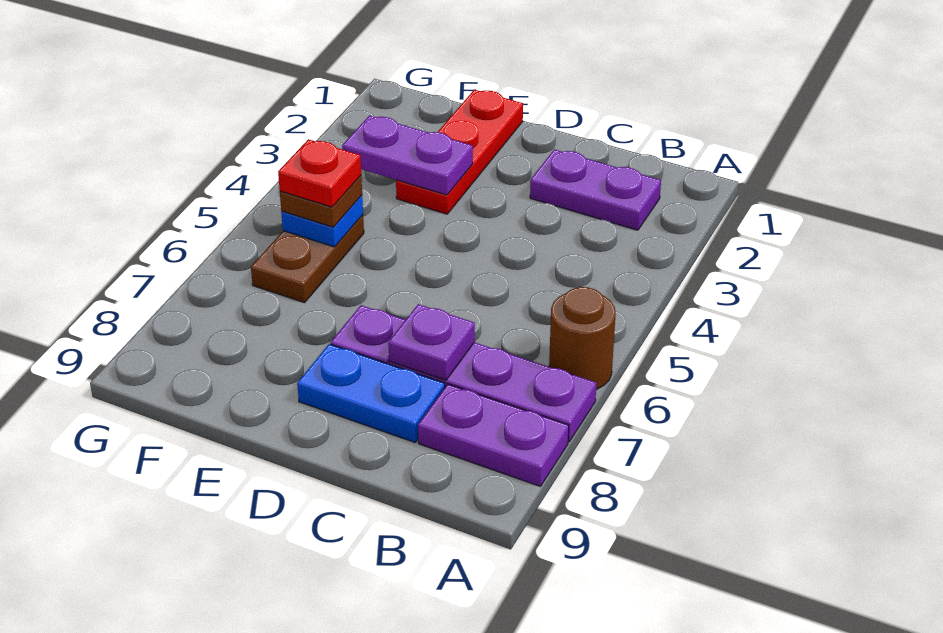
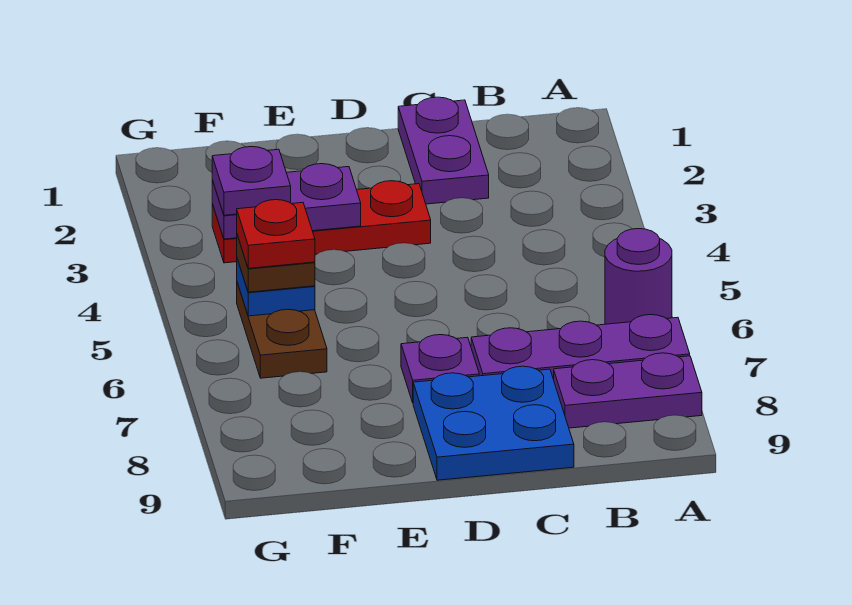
brown round brick A6 level 1 -> purple round brick A6 level 1
purple plate B2:C2 level 1 -> purple plate C1:C2 level 1
purple plate C7 level 2 -> purple plate F3 level 3
blue plate C8:D8 level 1 -> blue plate C8:D9 level 1
red plate E1:E3 level 1 -> red plate D3:F3 level 1

